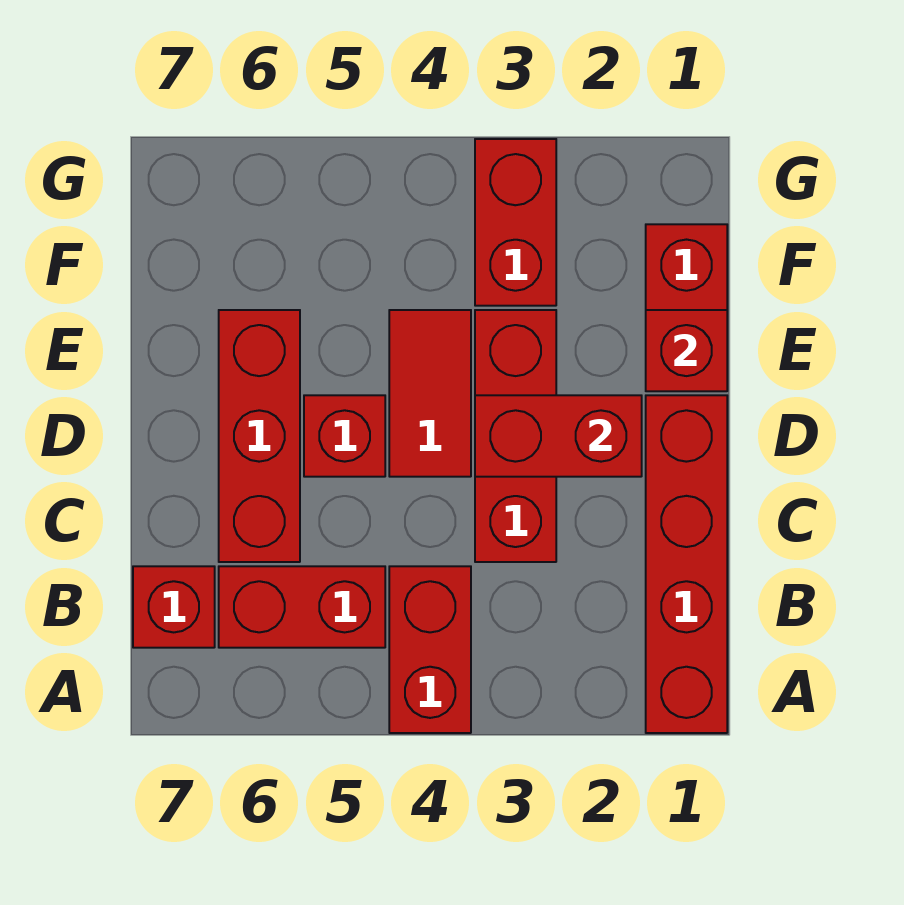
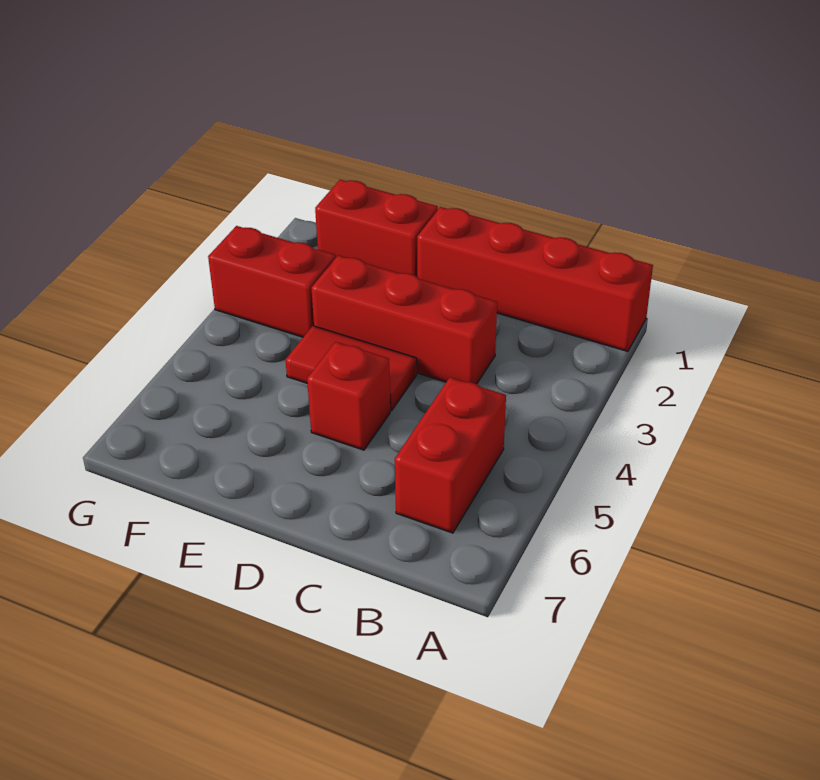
red brick A4:B4 level 1 -> none
red brick B7 level 1 -> none
red brick C6:E6 level 1 -> none
red brick D2:D3 level 2 -> none
red brick E1 level 2 -> none

